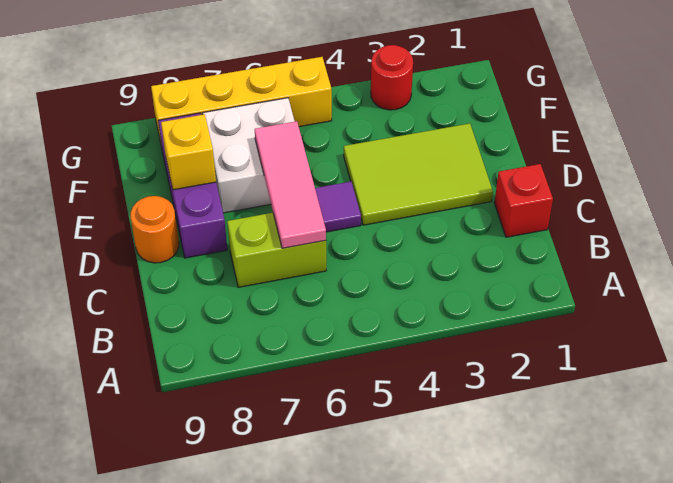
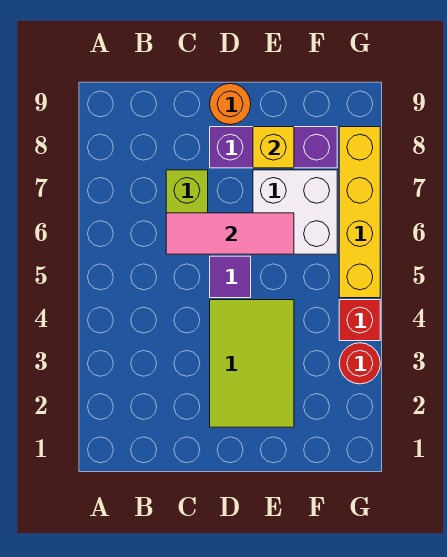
red brick C1 level 1 -> red brick G4 level 1

